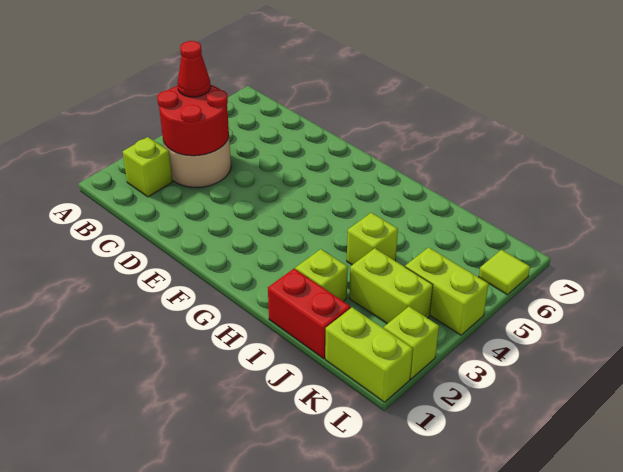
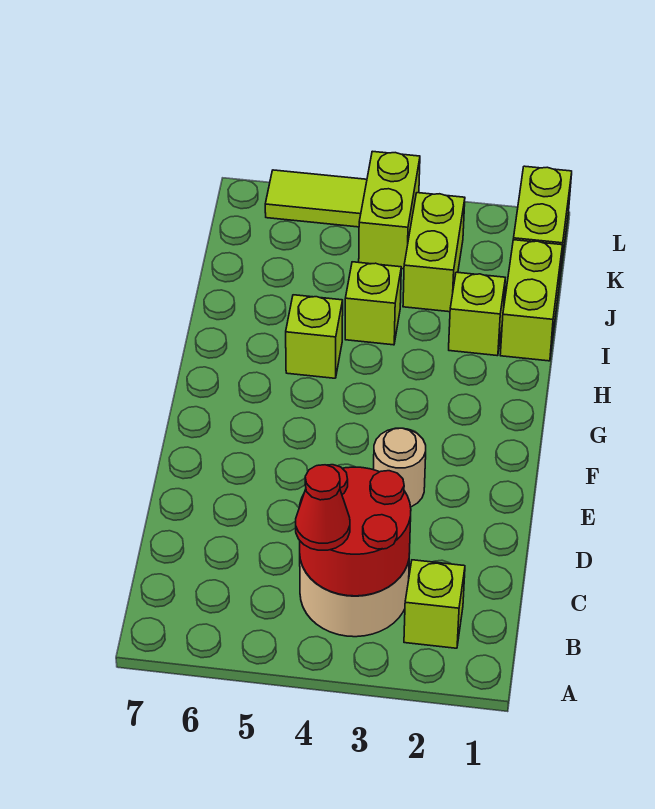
none -> tan round brick E3 level 1
red brick I1:J1 level 1 -> lime brick I1:J1 level 1
lime brick L2 level 1 -> lime brick H5 level 1
lime tile L6 level 1 -> lime tile L5:L6 level 1

